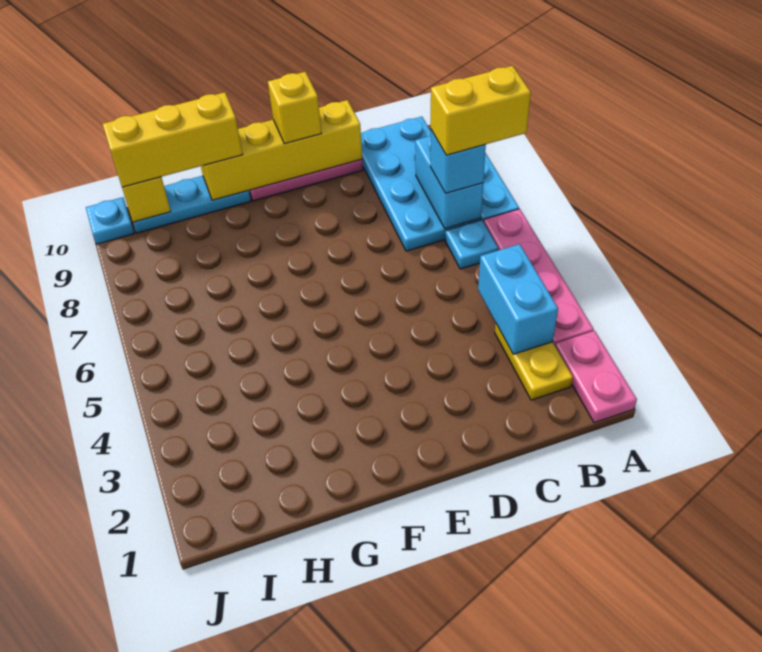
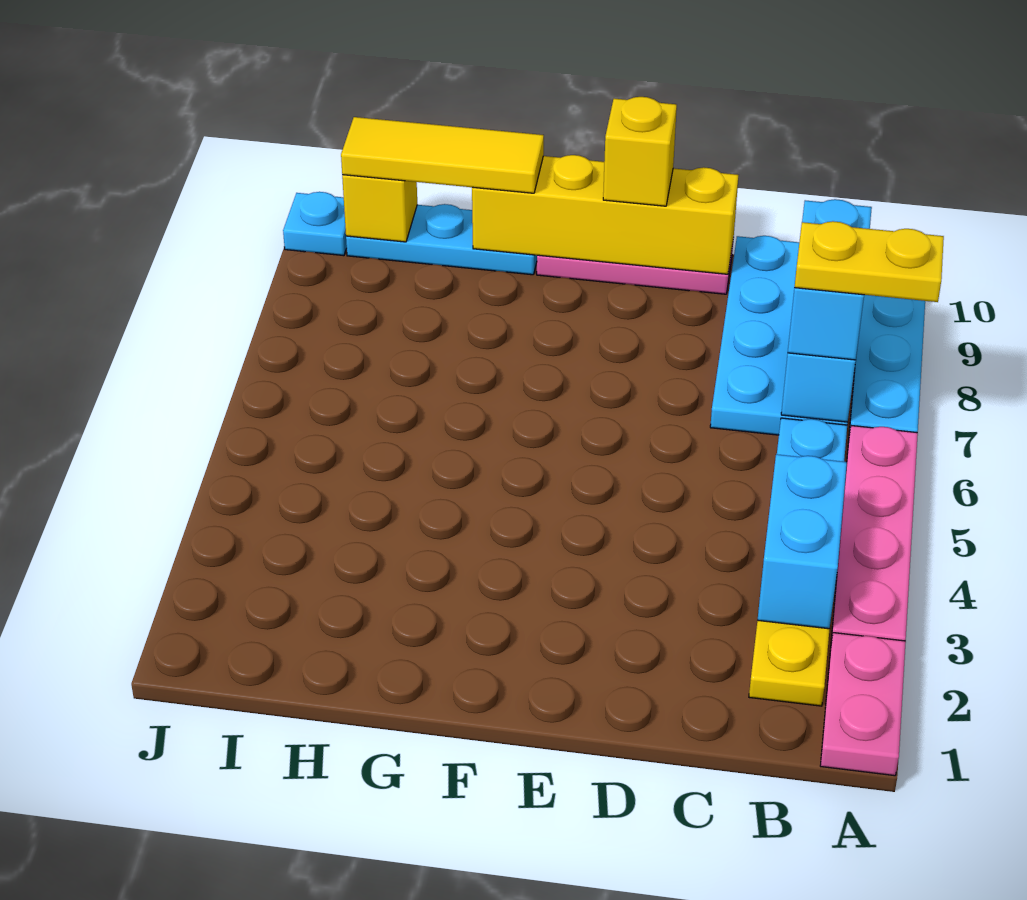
yellow brick A7:B7 level 4 -> yellow plate A7:B7 level 4
cyan brick B7 level 3 -> cyan brick B7:B8 level 3
yellow brick G10:I10 level 3 -> yellow tile G10:I10 level 3

